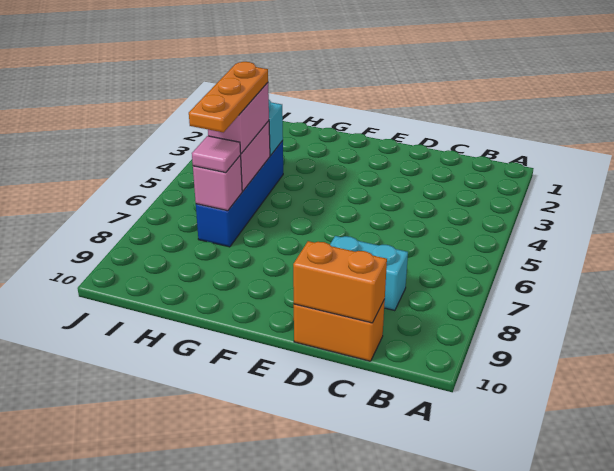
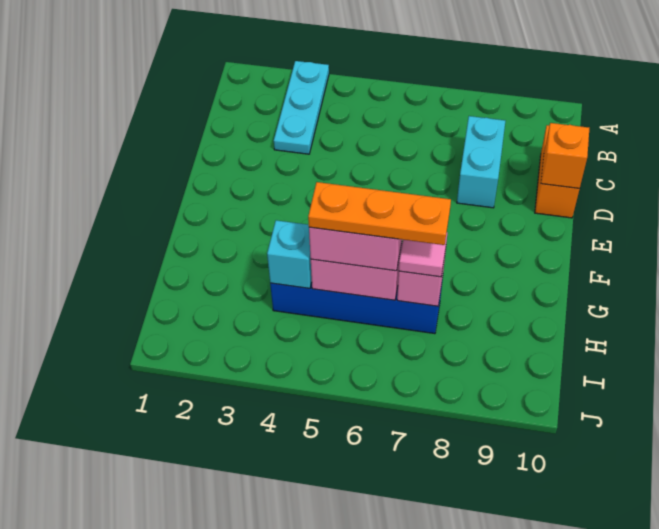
none -> cyan plate A3:C3 level 1
orange brick C10:D10 level 2 -> orange brick D10 level 2

